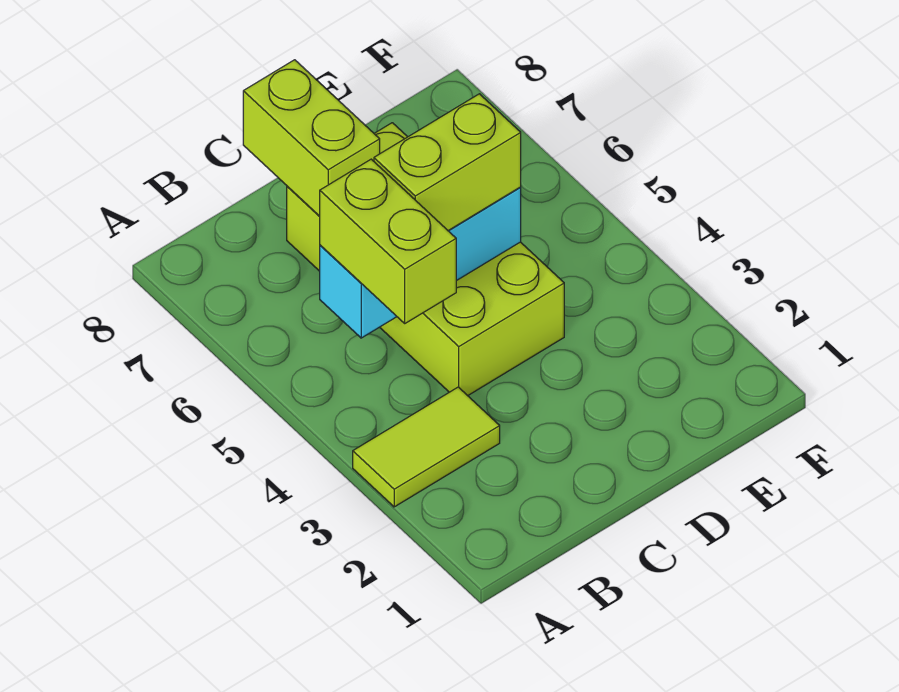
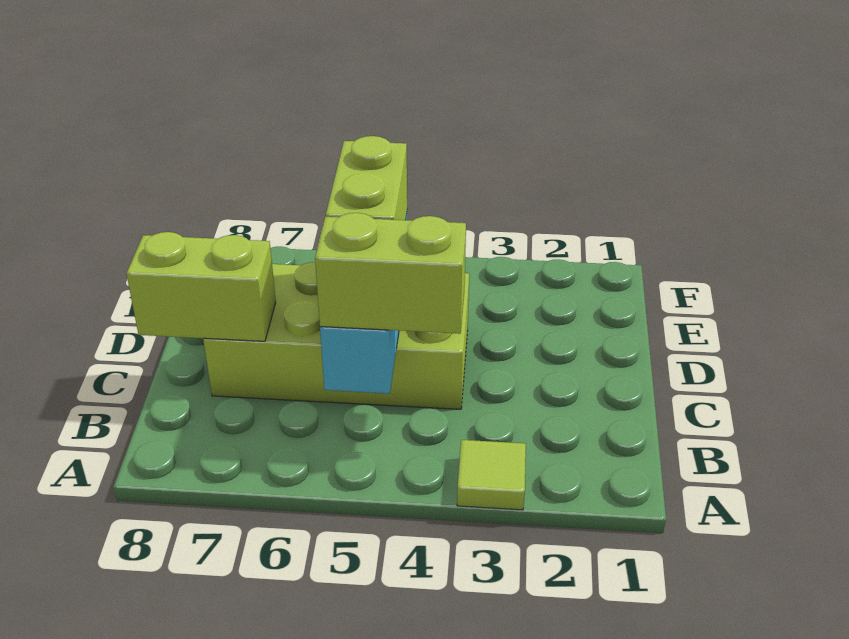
lime tile A3:B3 level 1 -> lime tile A3 level 1

